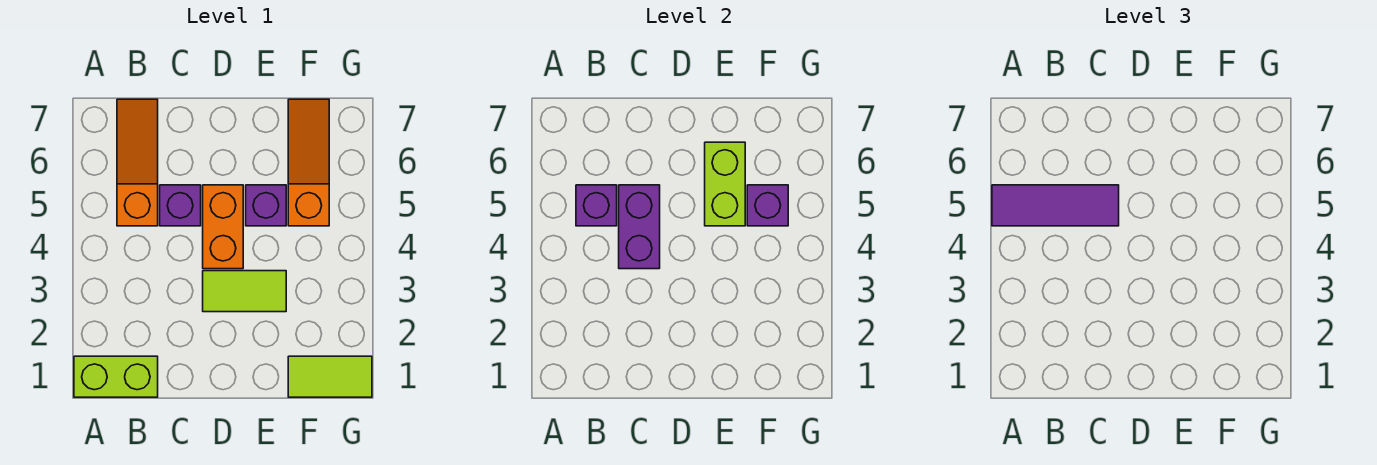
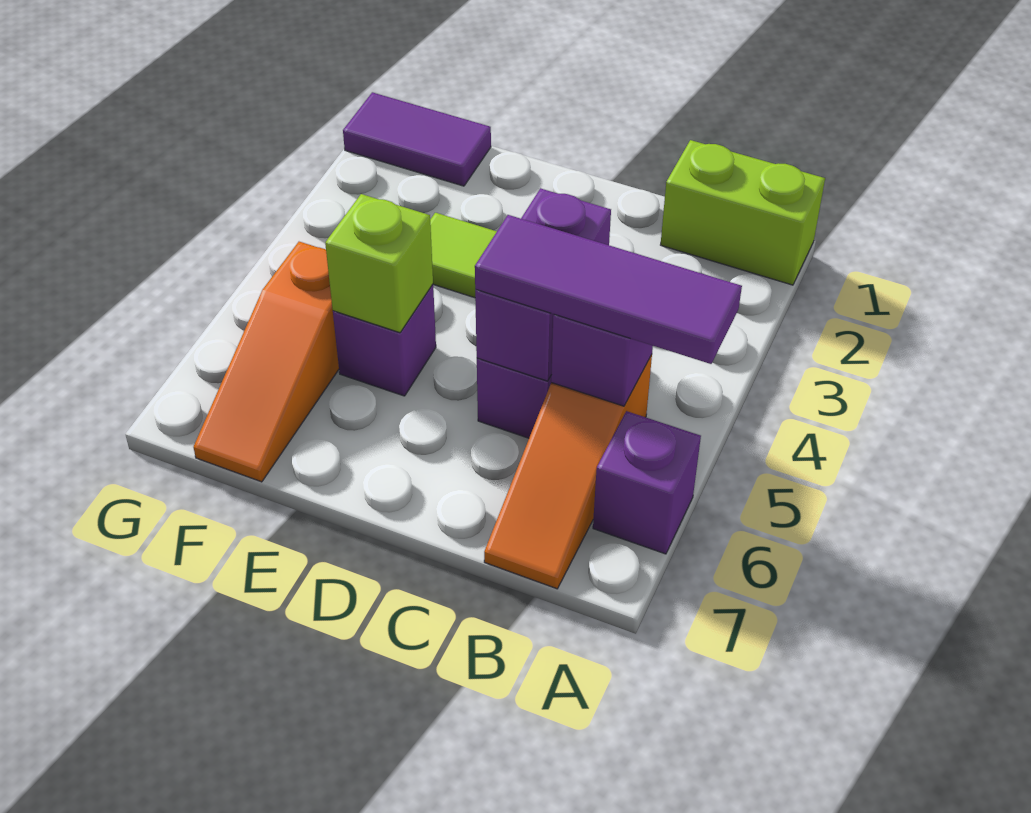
orange brick D4:D5 level 1 -> none
lime brick E5:E6 level 2 -> lime brick E5 level 2
lime tile F1:G1 level 1 -> purple tile F1:G1 level 1
purple brick F5 level 2 -> purple brick A6 level 1

